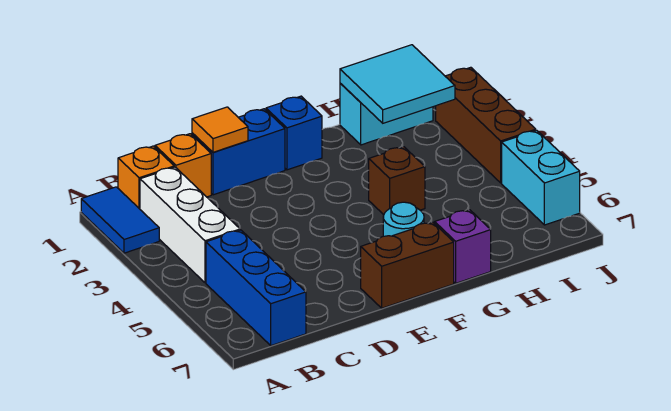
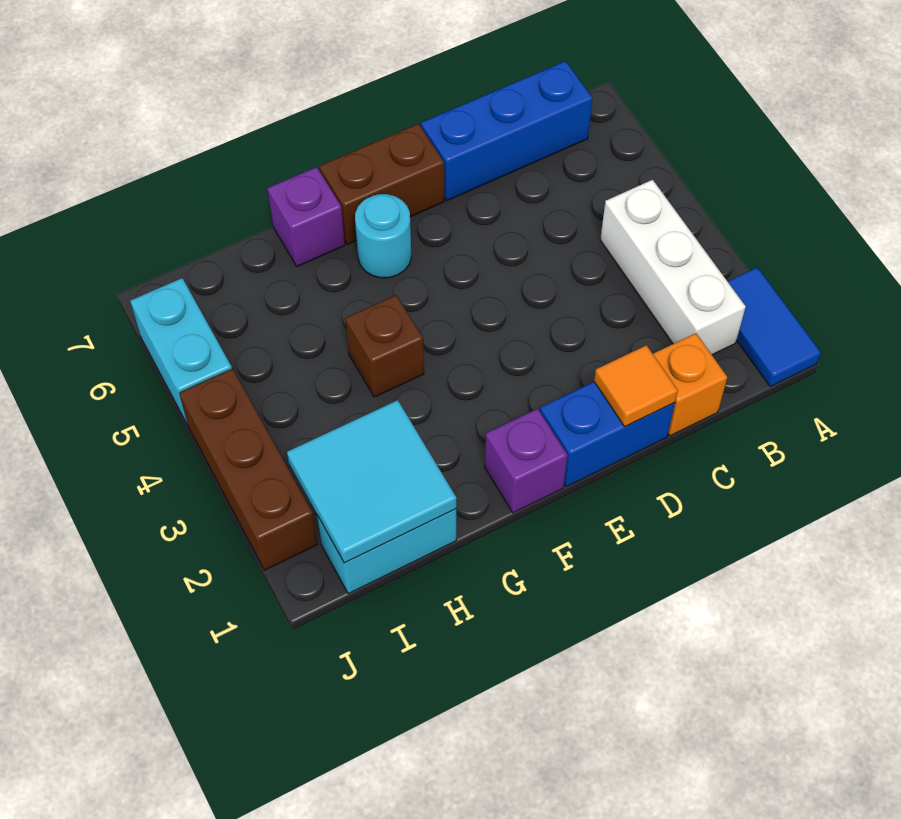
orange brick B1 level 1 -> none
blue brick B5:B7 level 1 -> blue brick B7:D7 level 1
blue brick F1 level 1 -> purple brick F1 level 1

